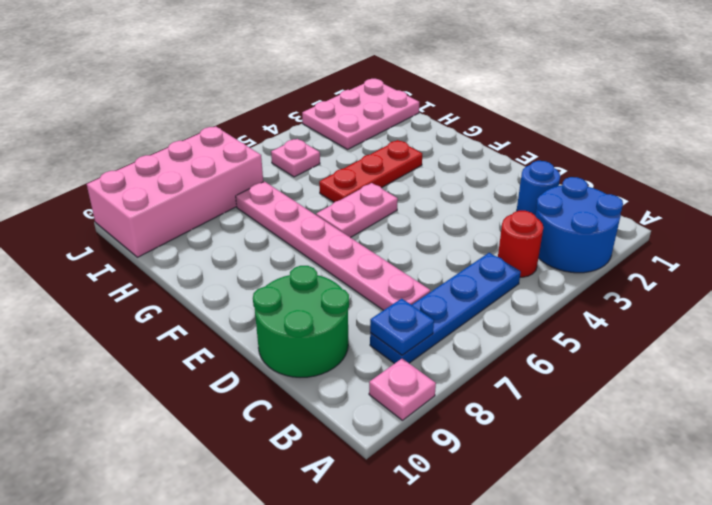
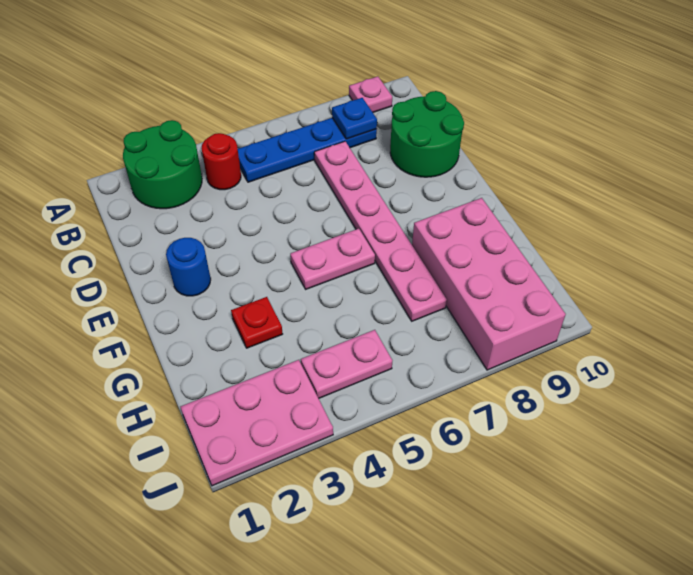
blue round brick A2:B3 level 1 -> green round brick A2:B3 level 1
blue round brick C2 level 1 -> blue round brick E2 level 1
red plate G3:G5 level 1 -> red plate G3 level 1
pink plate I5 level 1 -> pink plate I4:I5 level 1
pink brick I7:J10 level 1 -> pink brick G8:J9 level 1

